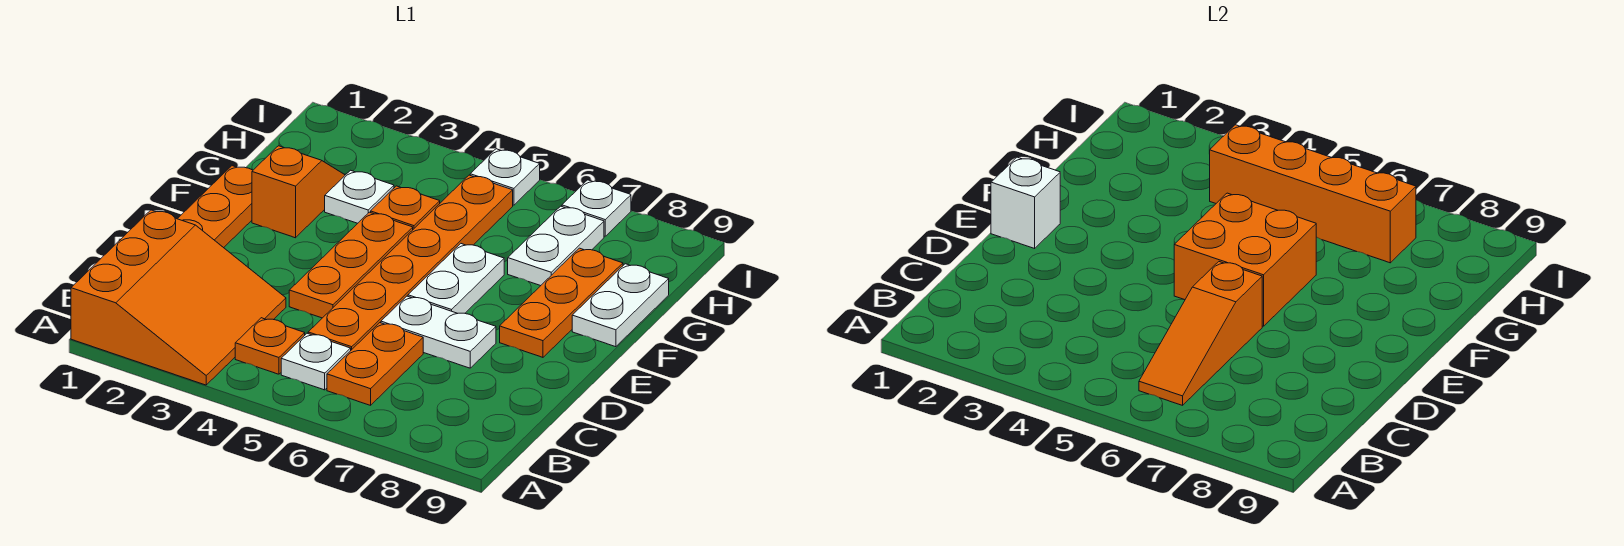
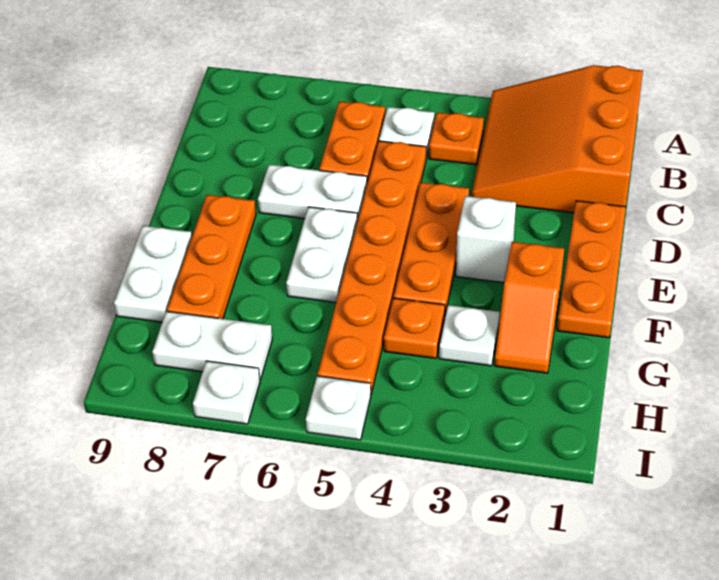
orange slope B6:D6 level 2 top D -> none
white brick E1 level 2 -> white brick E3 level 1
orange brick E5:F6 level 2 -> none
white plate G7:H7 level 1 -> white plate H7:H8 level 1
orange brick H4:H7 level 2 -> none

